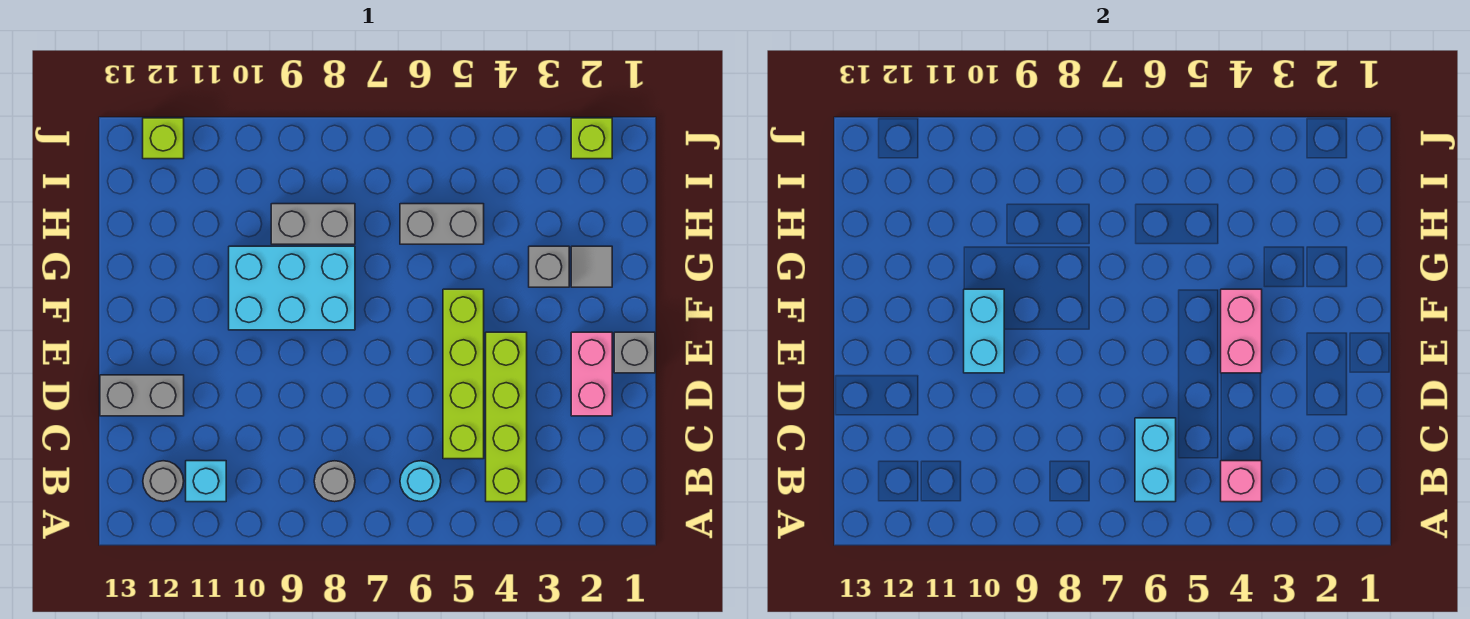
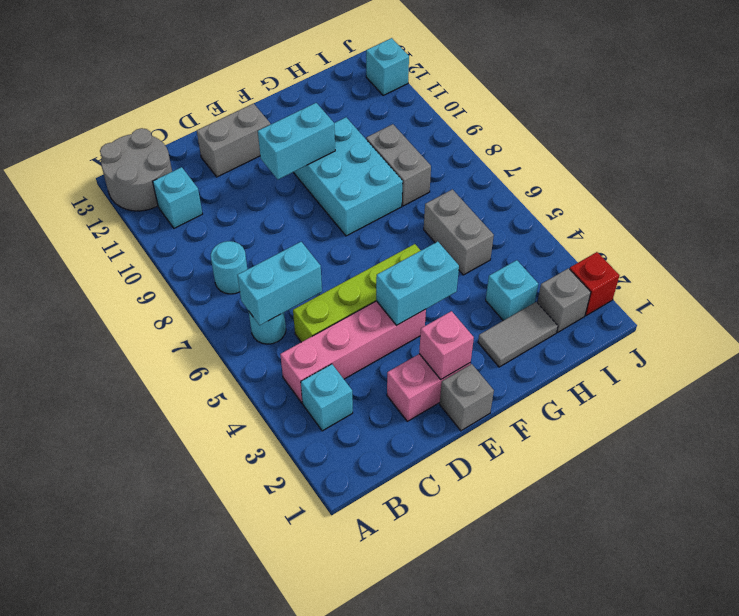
none -> cyan brick B3 level 1
lime brick B4:E4 level 1 -> pink brick B4:E4 level 1
pink brick B4 level 2 -> pink brick E2 level 2
grey round brick B8 level 1 -> cyan round brick B8 level 1
grey round brick B12 level 1 -> grey round brick A12:B13 level 1
grey brick D12:D13 level 1 -> grey brick D12:E12 level 1
pink brick E4:F4 level 2 -> cyan brick E4:F4 level 2
grey tile G2 level 1 -> grey tile G2:H2 level 1
grey brick G3 level 1 -> grey brick I2 level 1
none -> cyan brick H3 level 1
lime brick J2 level 1 -> red brick J2 level 1
lime brick J12 level 1 -> cyan brick J12 level 1

